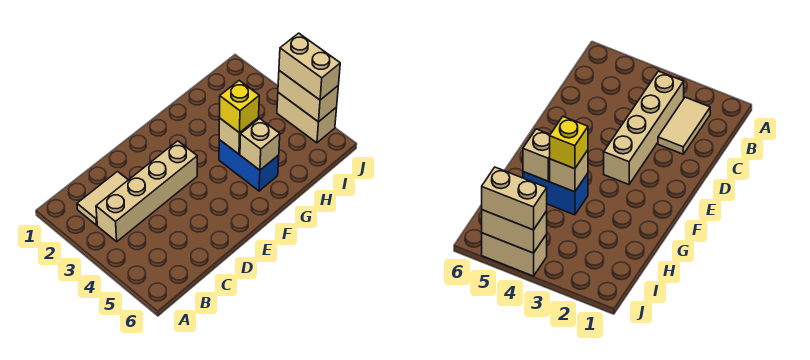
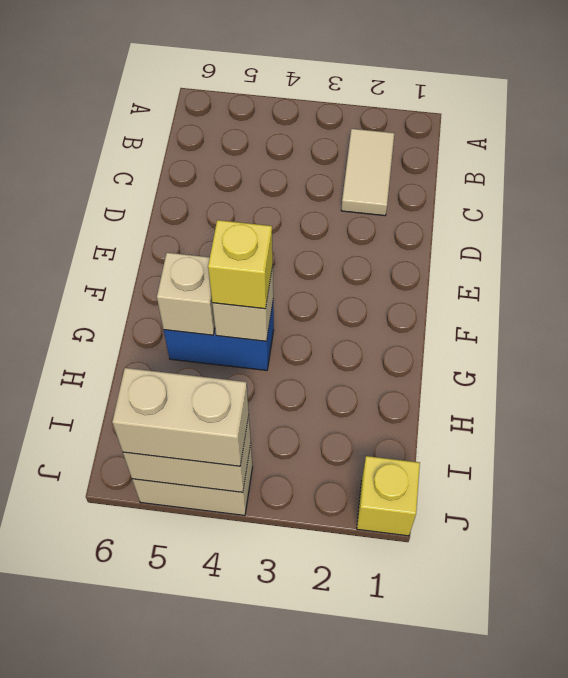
tan brick B3:E3 level 1 -> none
none -> yellow brick J1 level 1

